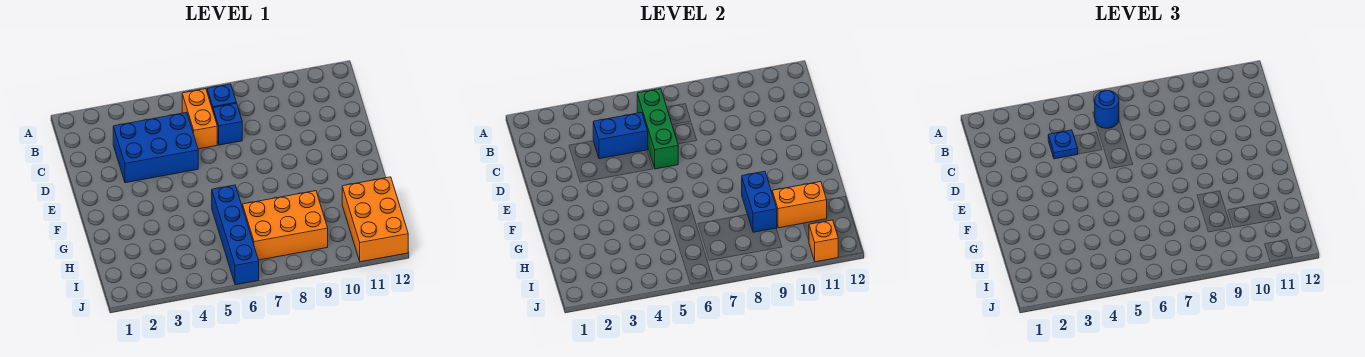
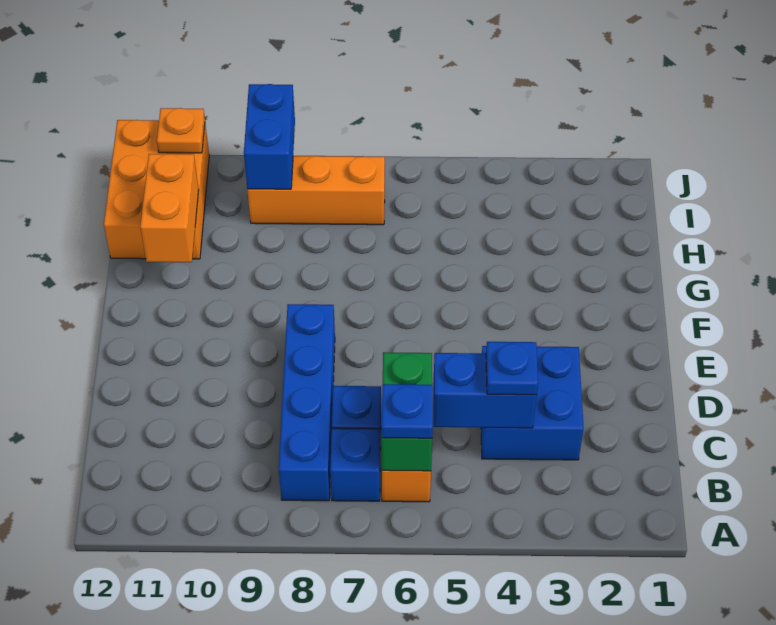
green brick B6:D6 level 2 -> green brick B6:C6 level 2
blue round brick B6 level 3 -> blue plate B6 level 3
blue brick C3:D5 level 1 -> blue brick C3:D4 level 1
blue brick G6:J6 level 1 -> blue brick B8:E8 level 1
blue brick G9:H9 level 2 -> blue brick I9:J9 level 2
orange brick H7:I9 level 1 -> orange brick I7:I9 level 1
orange brick H10:H11 level 2 -> orange brick G11:H11 level 2
orange brick J11 level 2 -> orange plate J11 level 2

